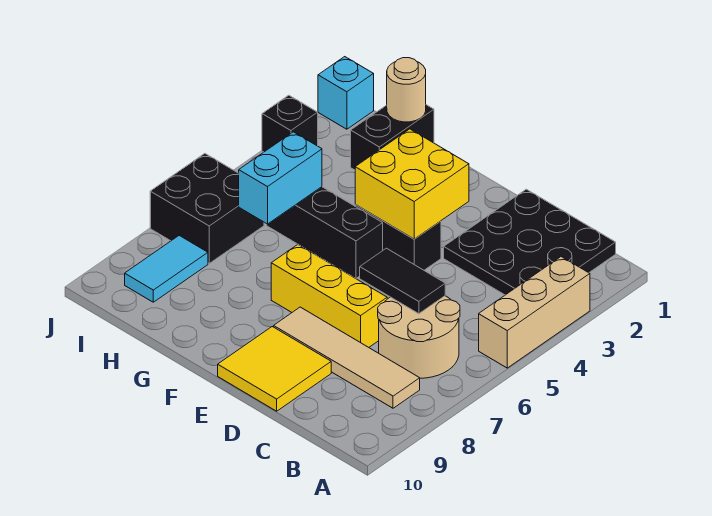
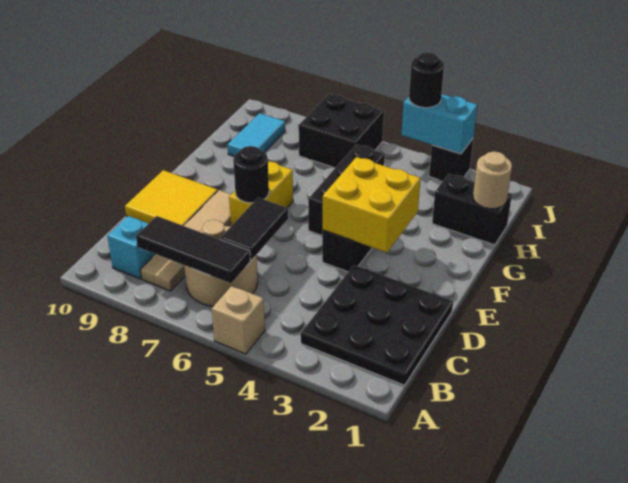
tan brick A3:A5 level 1 -> tan brick A5 level 1
none -> black tile B6:B8 level 2
yellow brick D7:F7 level 1 -> yellow brick E7:F7 level 1
none -> black round brick E7 level 2
cyan brick H5:H6 level 2 -> cyan brick J3:J4 level 2
cyan tile I8:I9 level 1 -> cyan tile H9:I9 level 1
cyan brick J1 level 1 -> cyan brick B9 level 1
none -> black round brick J4 level 3

